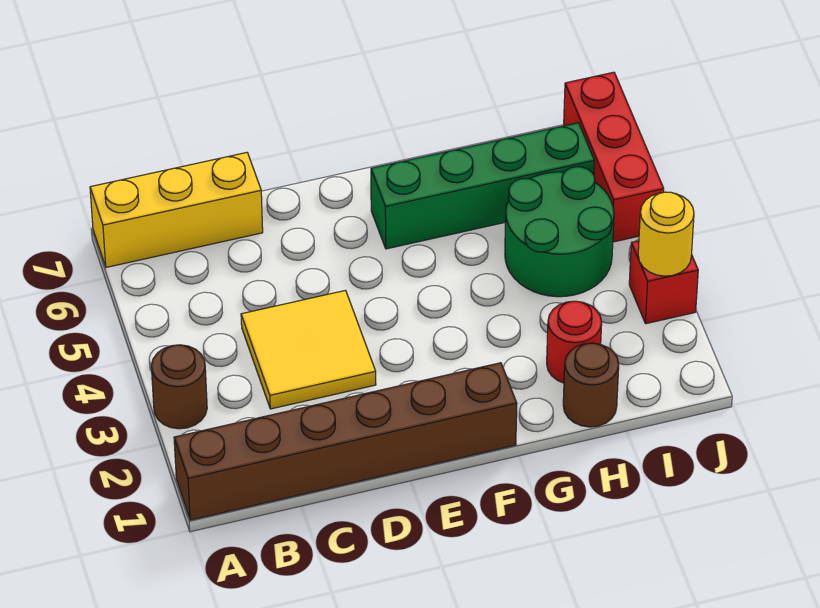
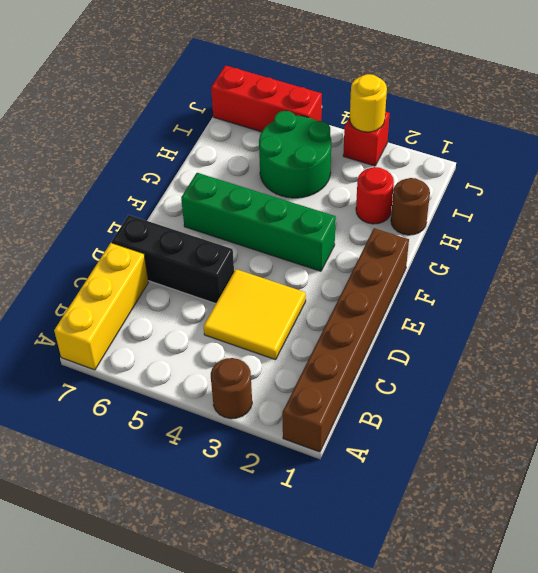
none -> black brick D5:D7 level 1
green brick F6:I6 level 1 -> green brick F3:F6 level 1

